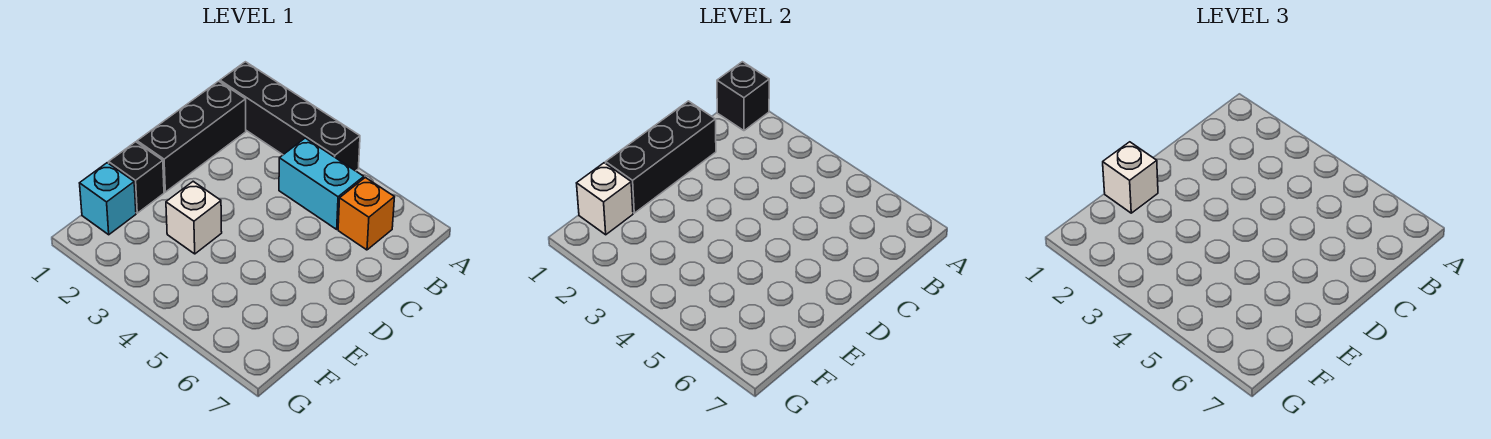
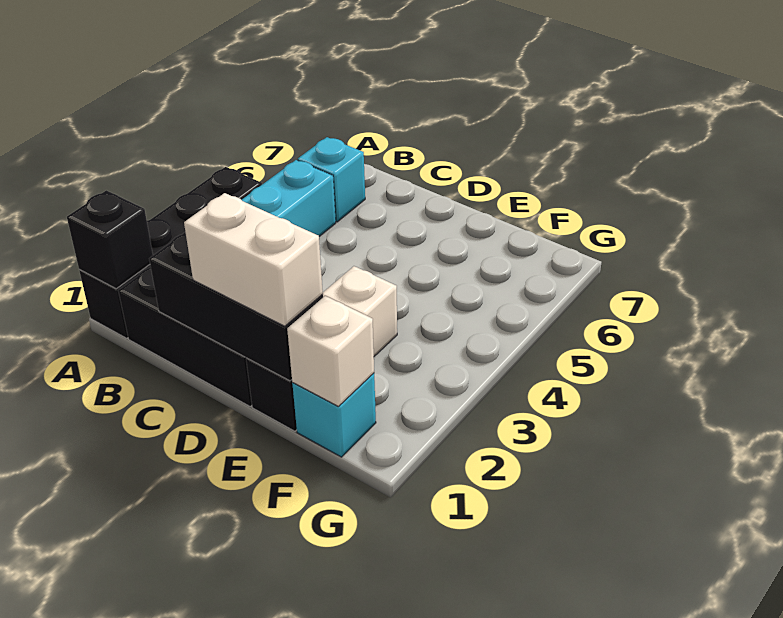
orange brick B6 level 1 -> cyan brick B6 level 1
white brick E1 level 3 -> white brick D1:E1 level 3

